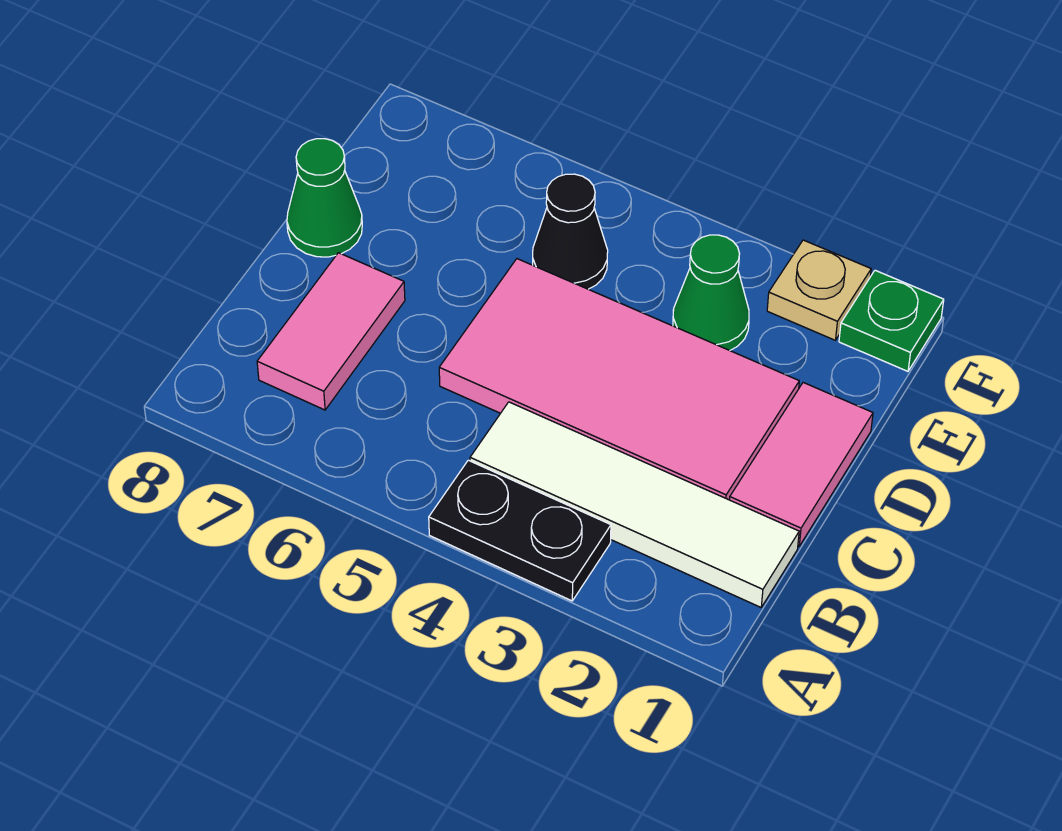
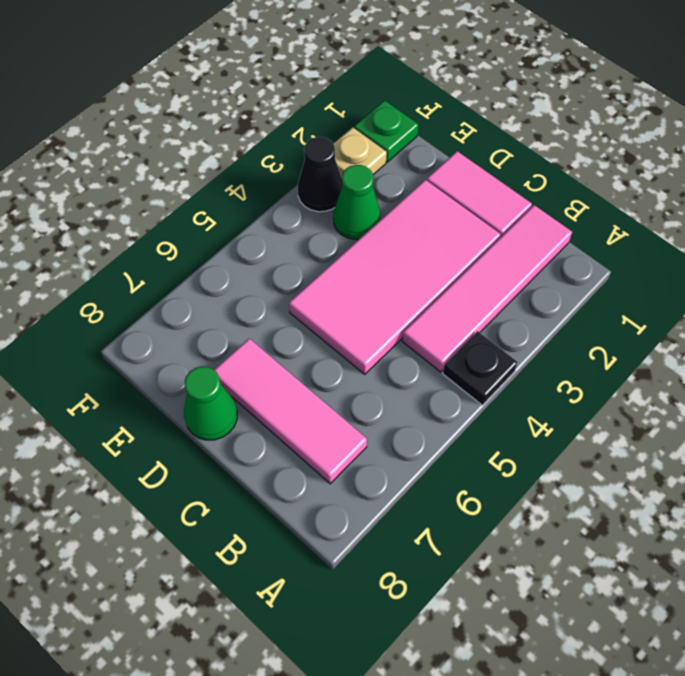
black plate A3:A4 level 1 -> black plate A4 level 1
white tile B1:B4 level 1 -> pink tile B1:B4 level 1
pink tile B7:C7 level 1 -> pink tile B7:D7 level 1
black cone E5 level 1 -> black cone F3 level 1

